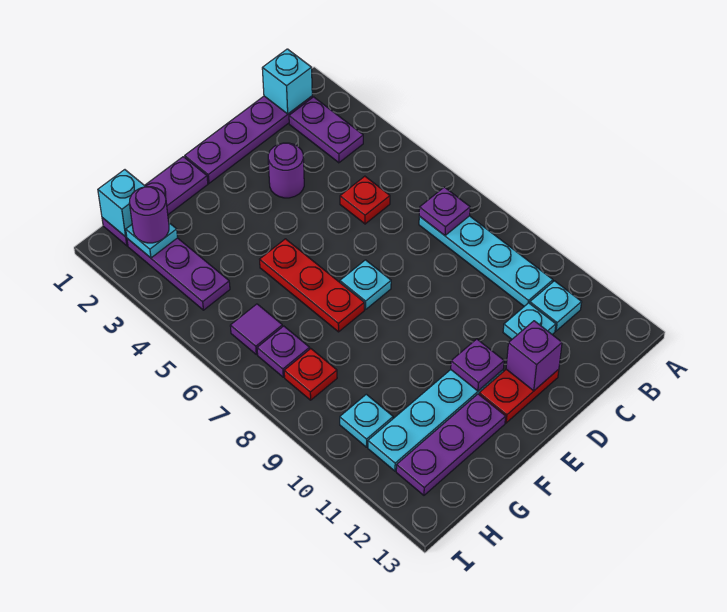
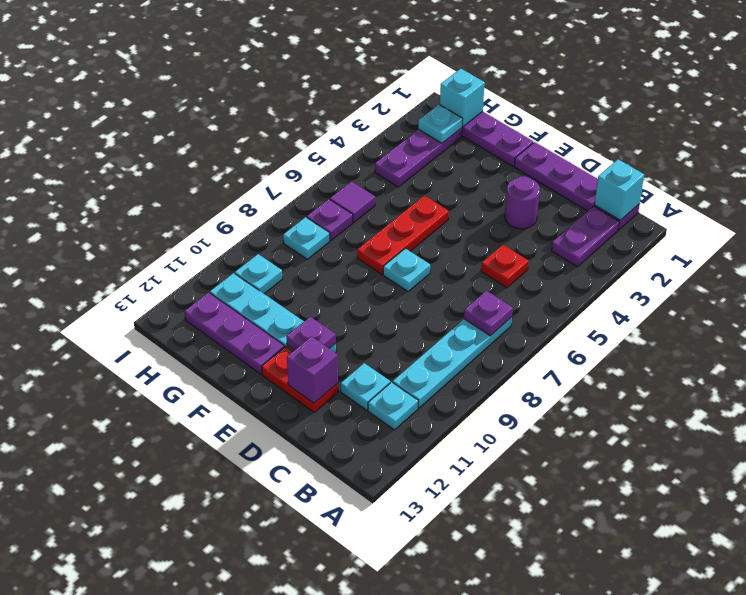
purple round brick H2 level 3 -> none
red plate H8 level 1 -> cyan plate H8 level 1

